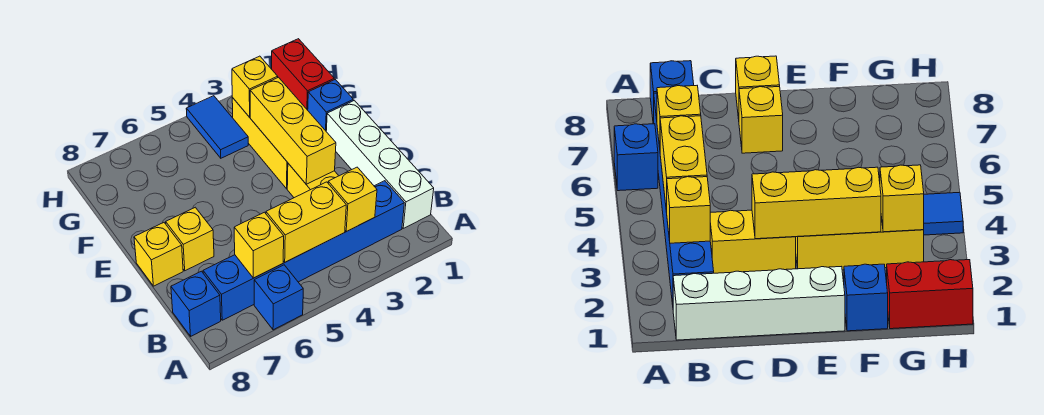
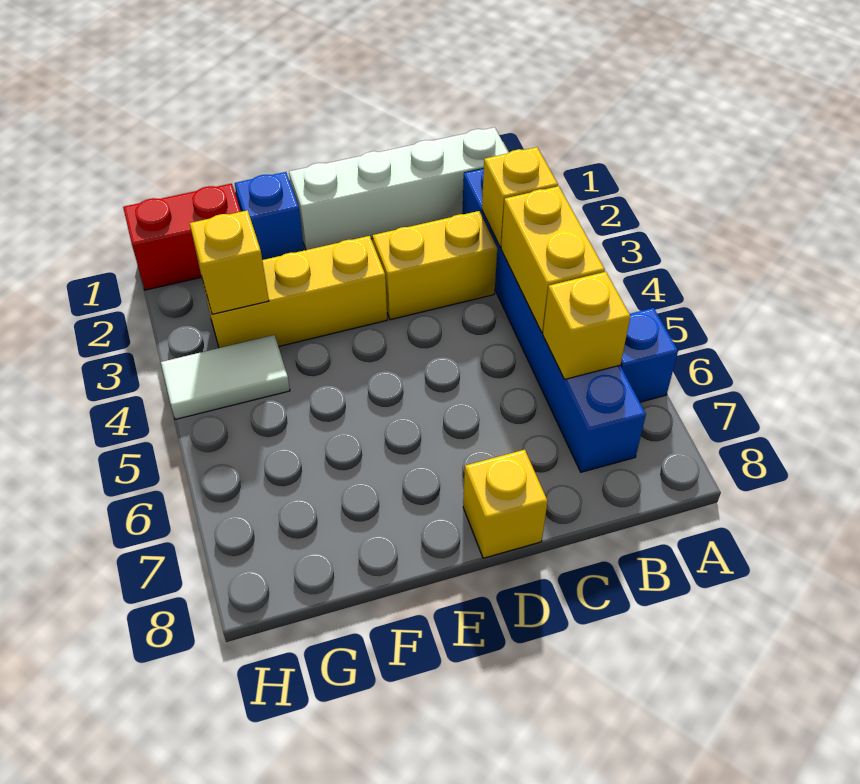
blue brick B8 level 1 -> none
yellow brick D3:F3 level 2 -> none
yellow brick D7 level 1 -> none
blue tile G4:H4 level 1 -> white tile G4:H4 level 1

